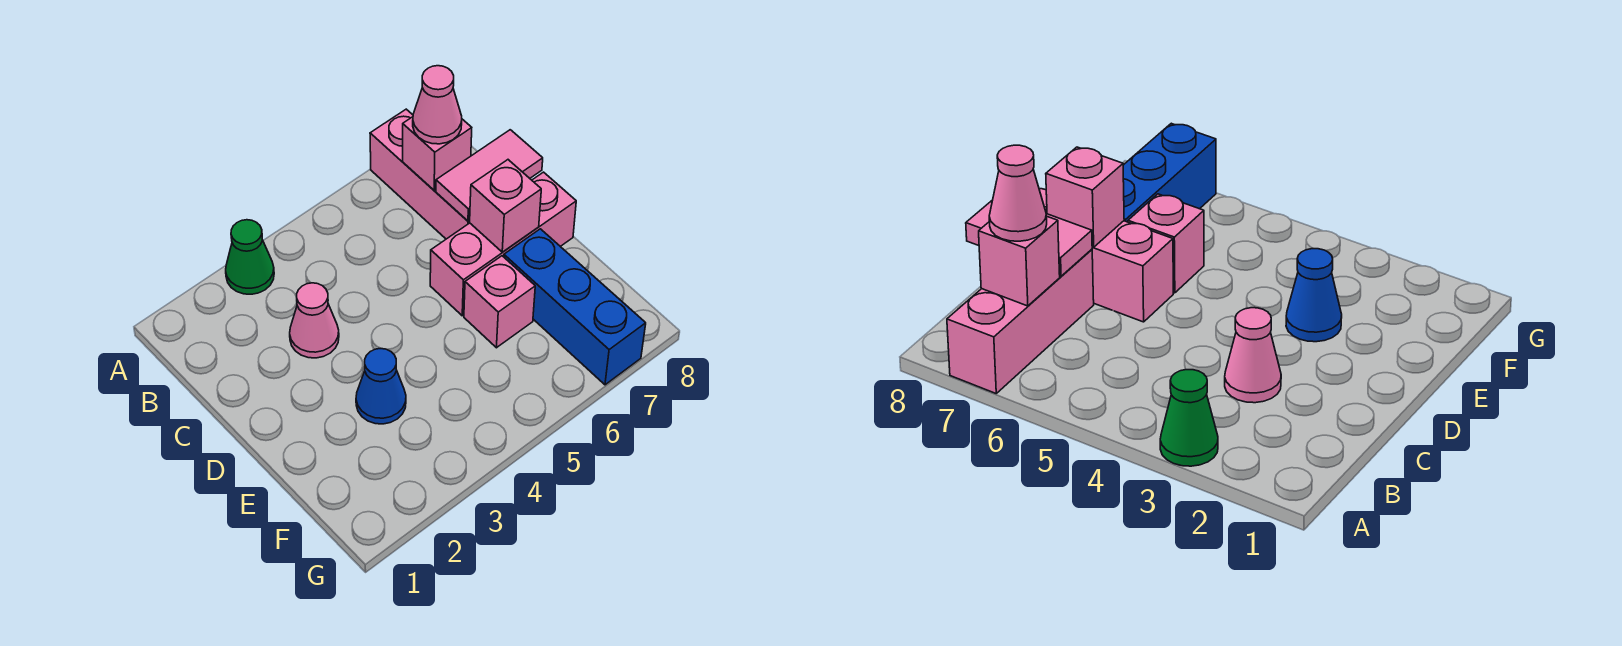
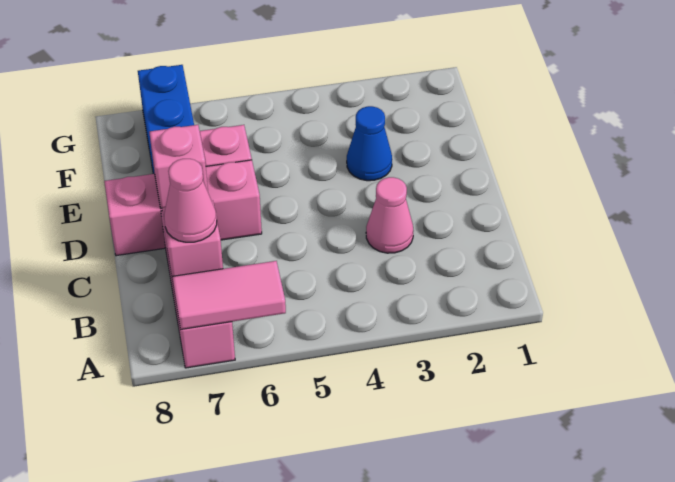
green cone A3 level 1 -> none
pink tile C7:C8 level 2 -> pink tile A6:A7 level 2

